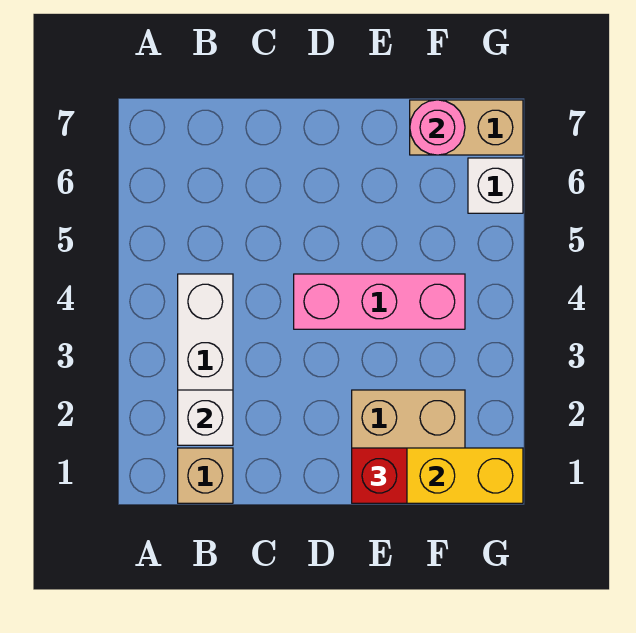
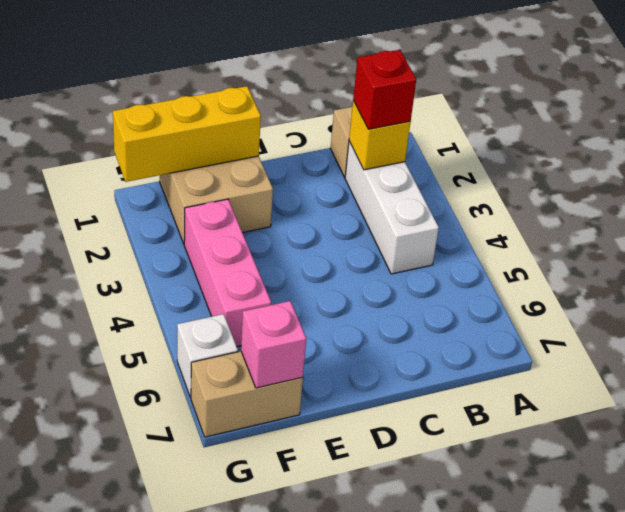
white brick B2 level 2 -> yellow brick B2 level 2
pink brick D4:F4 level 1 -> pink brick F3:F5 level 1
red brick E1 level 3 -> red brick B2 level 3
pink round brick F7 level 2 -> pink brick F7 level 2

